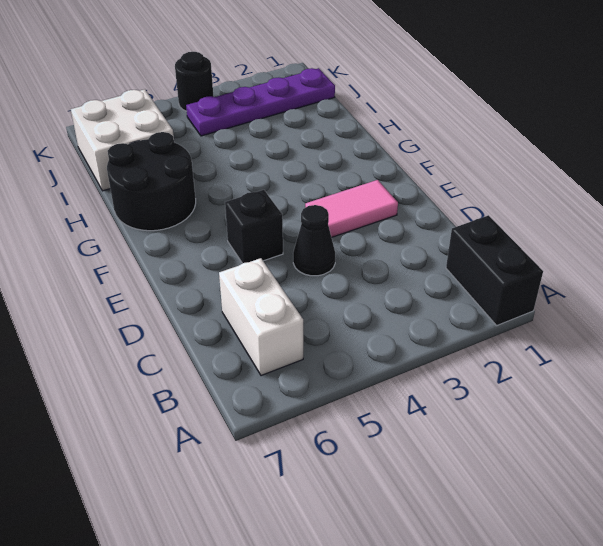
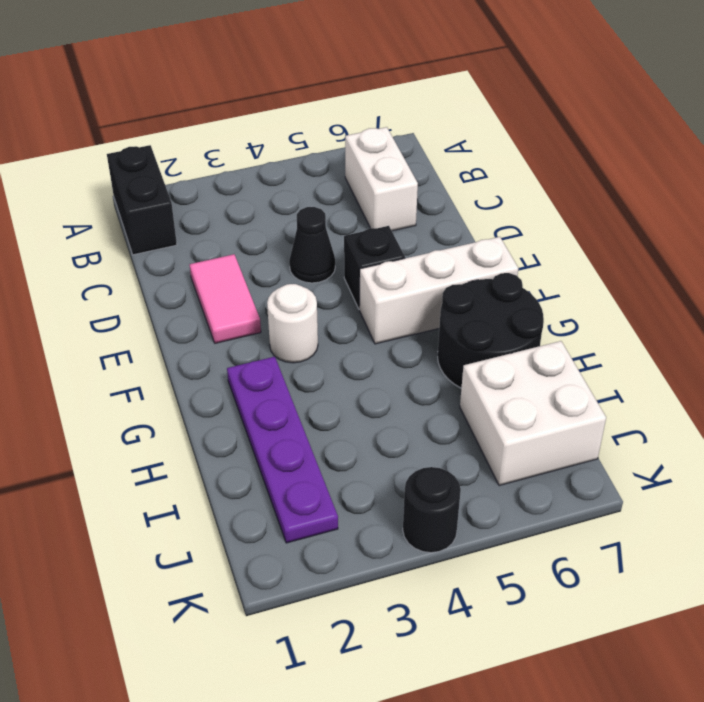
pink tile E2:E3 level 1 -> pink tile D2:E2 level 1
none -> white round brick F3 level 1
none -> white brick F5:F7 level 1
purple plate J1:J4 level 1 -> purple plate G2:J2 level 1

